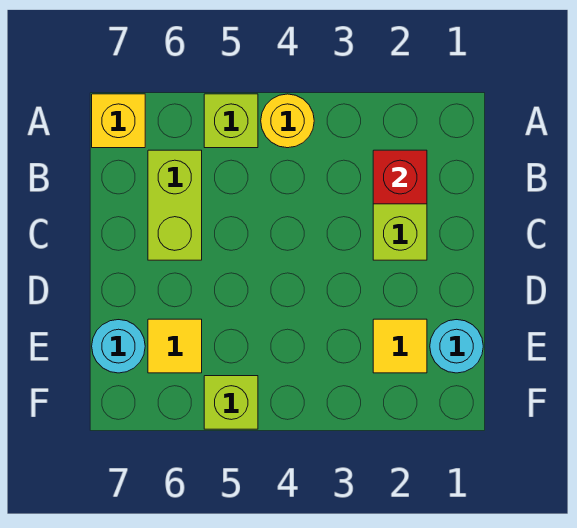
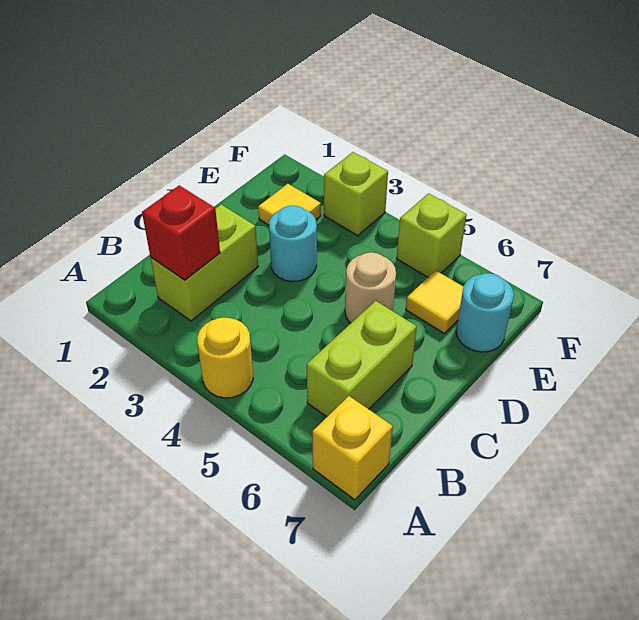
lime brick A5 level 1 -> lime brick F3 level 1
none -> tan round brick D5 level 1
cyan round brick E1 level 1 -> cyan round brick D3 level 1

